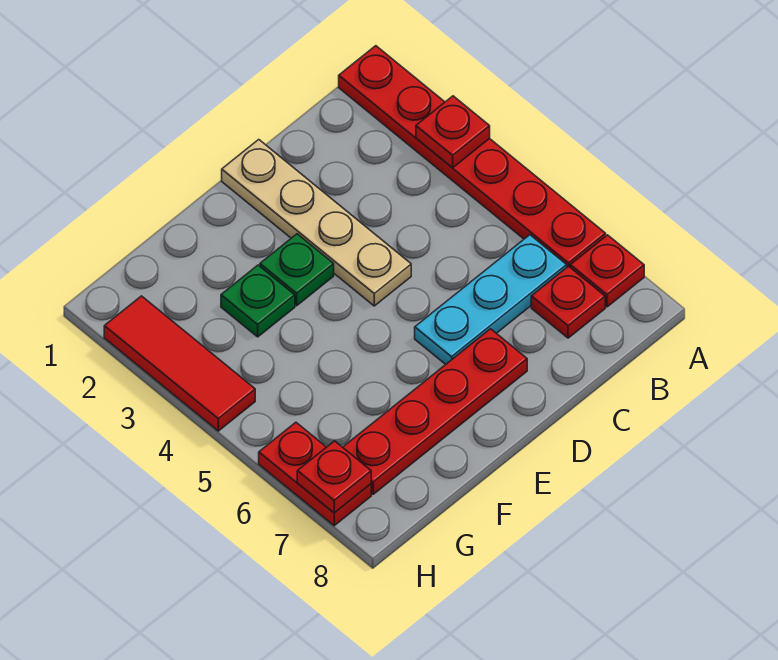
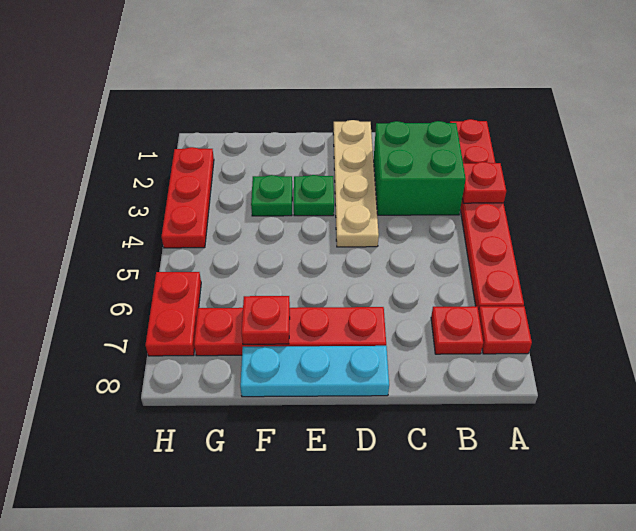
none -> green brick B2:C3 level 1
cyan plate B6:D6 level 1 -> cyan plate D8:F8 level 1
red tile H2:H4 level 1 -> red plate H2:H4 level 1
red plate H7 level 2 -> red plate F7 level 2

